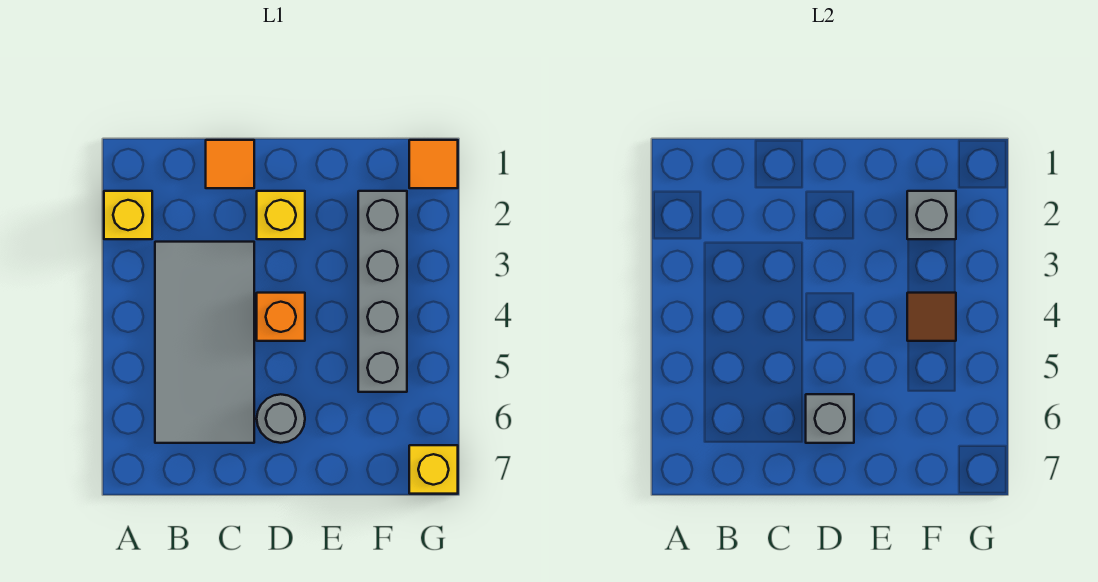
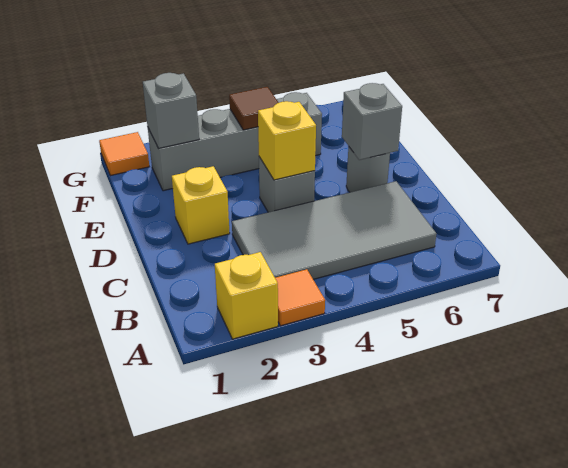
orange tile C1 level 1 -> orange tile A3 level 1
orange brick D4 level 1 -> grey brick D4 level 1
yellow brick G7 level 1 -> yellow brick D4 level 2

